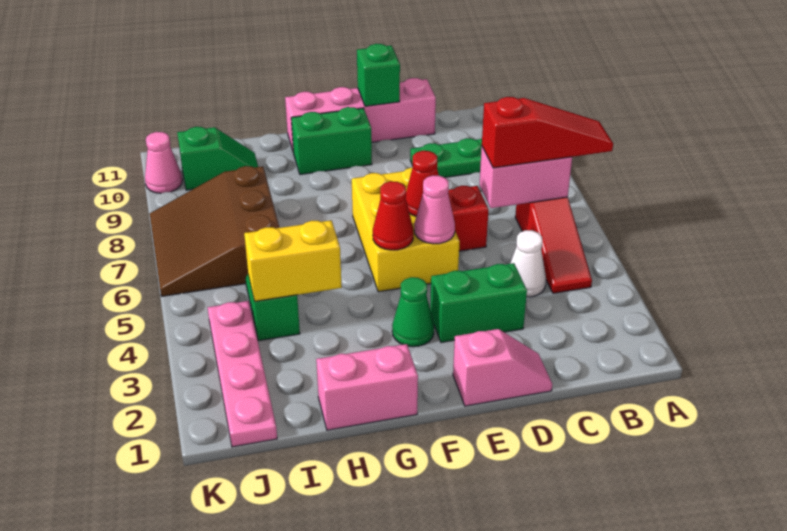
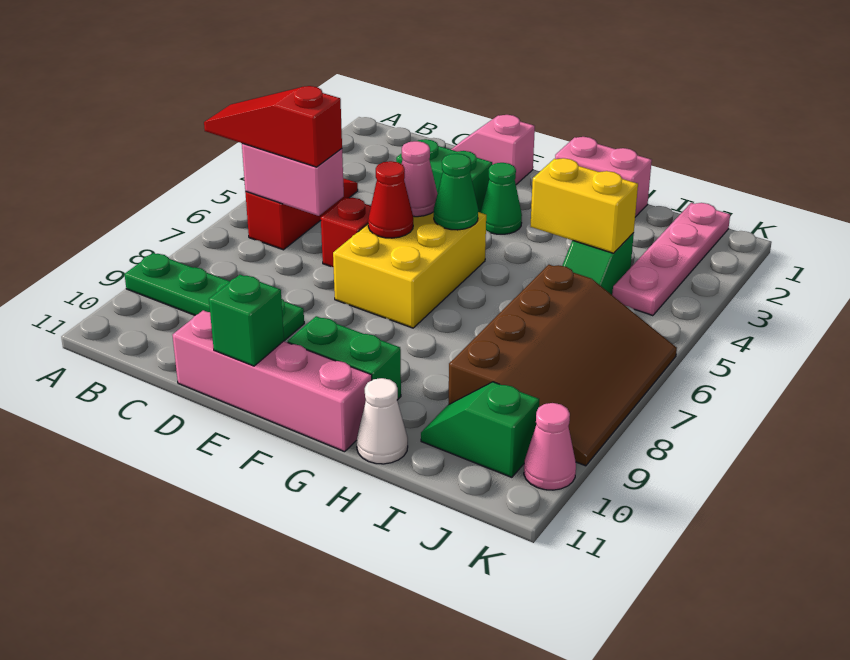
white cone C4 level 1 -> white cone H11 level 1
red cone F5 level 2 -> green cone F5 level 2
brown slope I6:K8 level 1 top I -> brown slope I6:K9 level 1 top I

